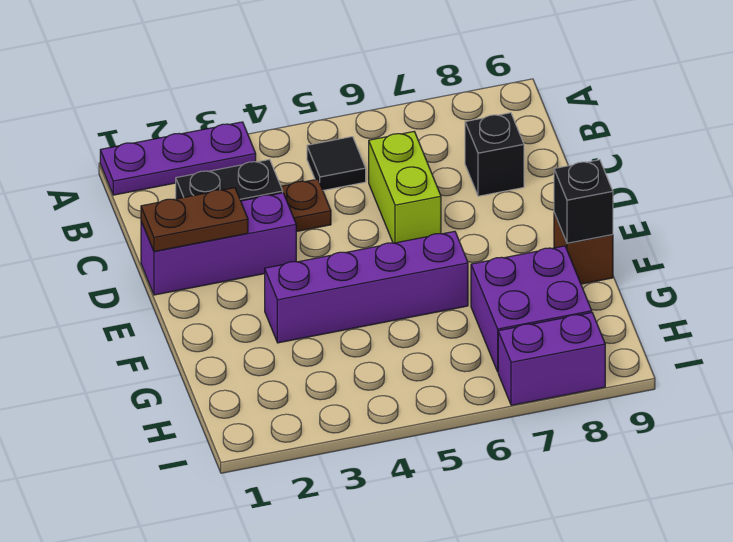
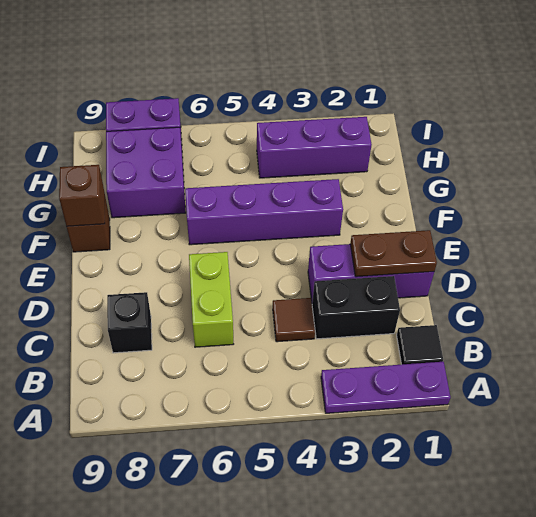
black tile B5 level 1 -> black tile B1 level 1
brown plate C4 level 1 -> brown tile C4 level 1
black brick F9 level 2 -> brown brick F9 level 2
none -> purple brick H2:H4 level 1

